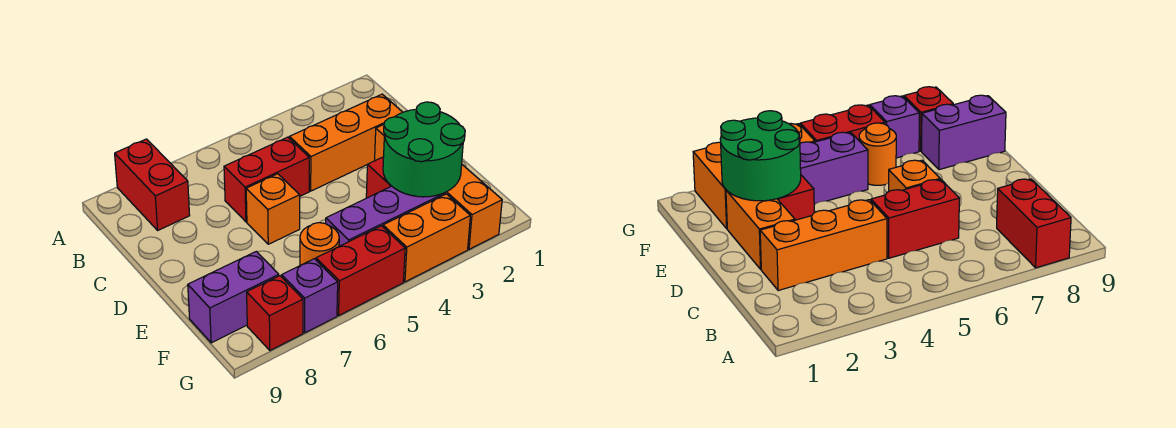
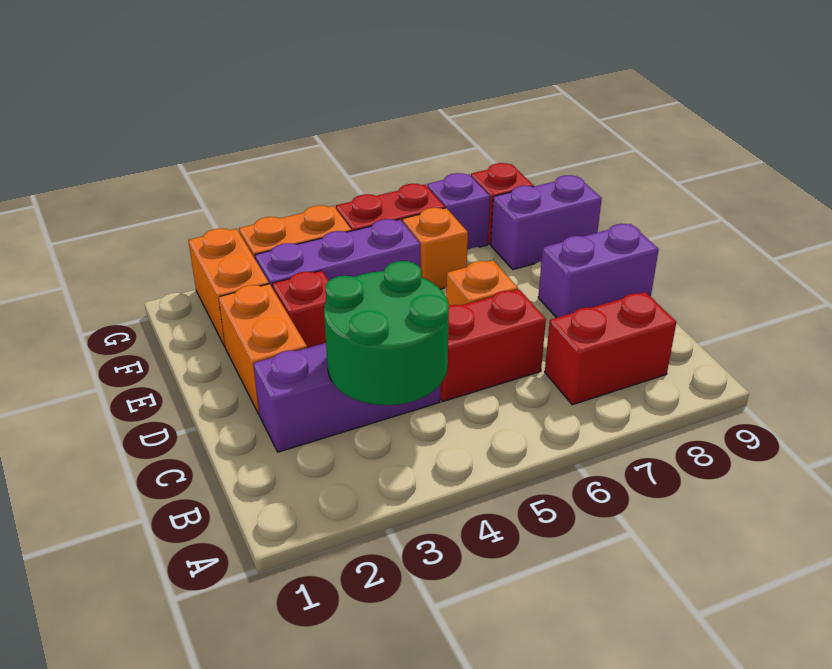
red brick A8:B8 level 1 -> red brick B7:B8 level 1
orange brick C2:C4 level 1 -> purple brick C2:C4 level 1
none -> purple brick D8:D9 level 1
green round brick E2:F3 level 2 -> green round brick B3:C4 level 2
orange round brick F6 level 1 -> orange brick F6 level 1

